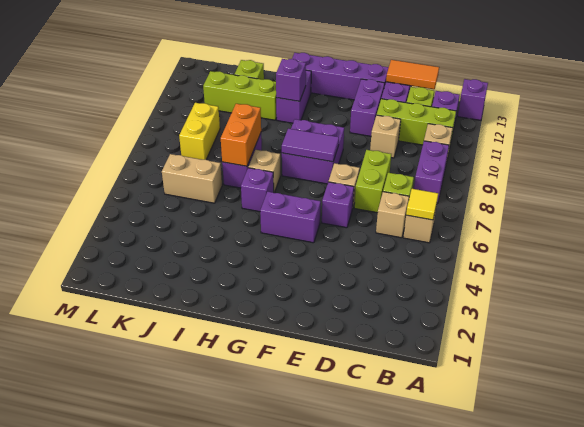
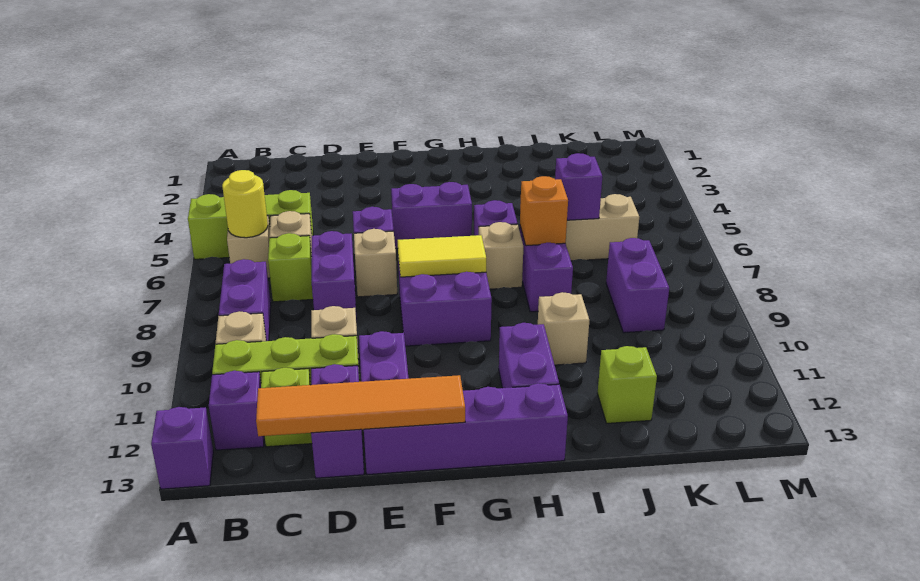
yellow tile B6 level 2 -> yellow round brick B6 level 2
orange tile C13:D13 level 2 -> orange tile C13:F13 level 2
lime brick D7:D8 level 1 -> purple brick D7:D8 level 1
purple tile F8:G8 level 2 -> yellow tile F8:G8 level 2
purple brick H11 level 2 -> purple brick J6 level 2
orange brick I7:I8 level 2 -> orange brick I7 level 2
none -> tan brick I10 level 1
lime brick I11:K11 level 1 -> lime brick A5:C5 level 1
yellow brick K8:K9 level 1 -> purple brick K8:K9 level 1

